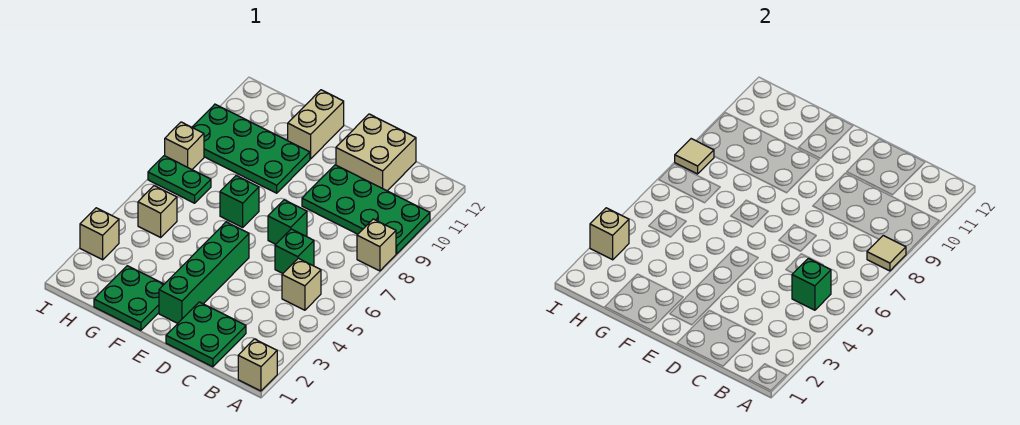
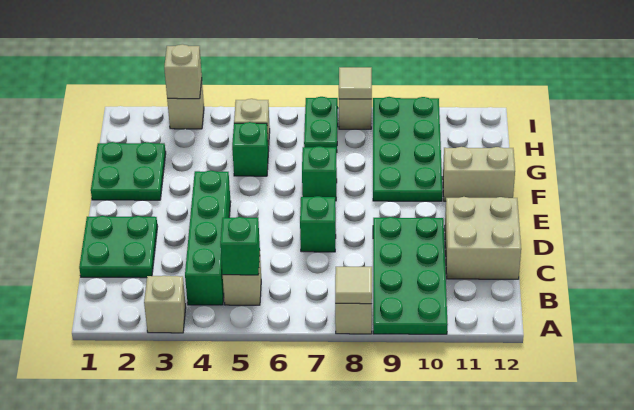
tan brick A1 level 1 -> tan brick A3 level 1
green brick C6 level 1 -> green brick G5 level 1
green brick E2:E5 level 1 -> green brick B4:E4 level 1

